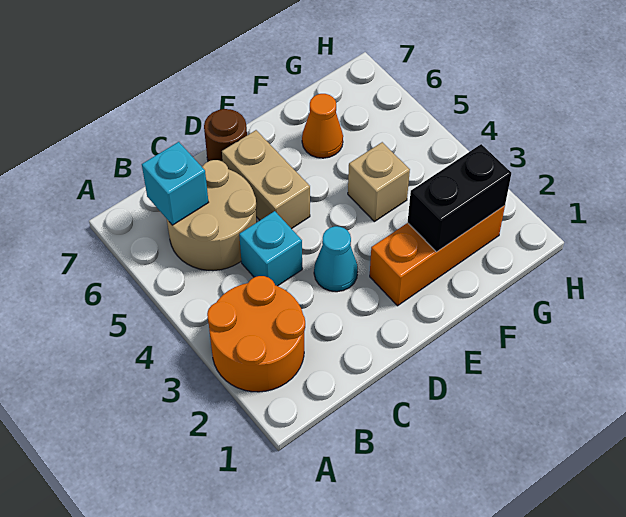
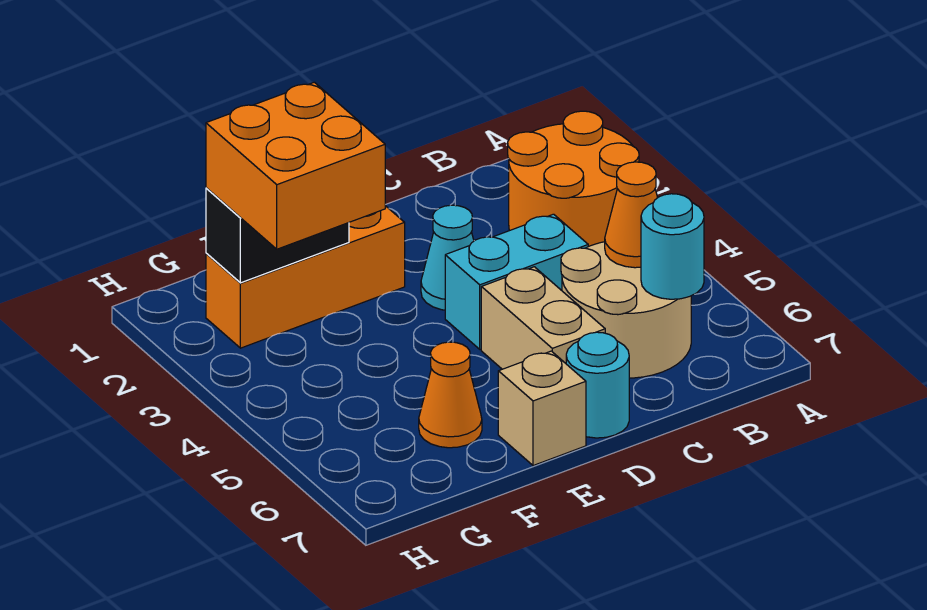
none -> orange cone B5 level 2
cyan brick B6 level 2 -> cyan round brick B6 level 2
cyan brick C4 level 1 -> cyan brick C4:D4 level 1
brown round brick D7 level 1 -> cyan round brick D7 level 1
none -> orange brick F2:G3 level 3
tan brick F4 level 1 -> tan brick E7 level 1

